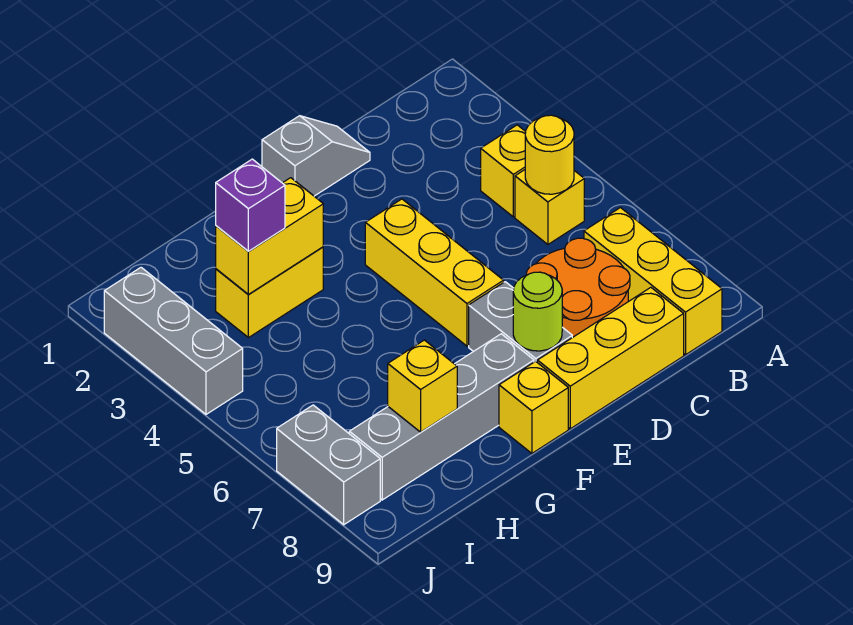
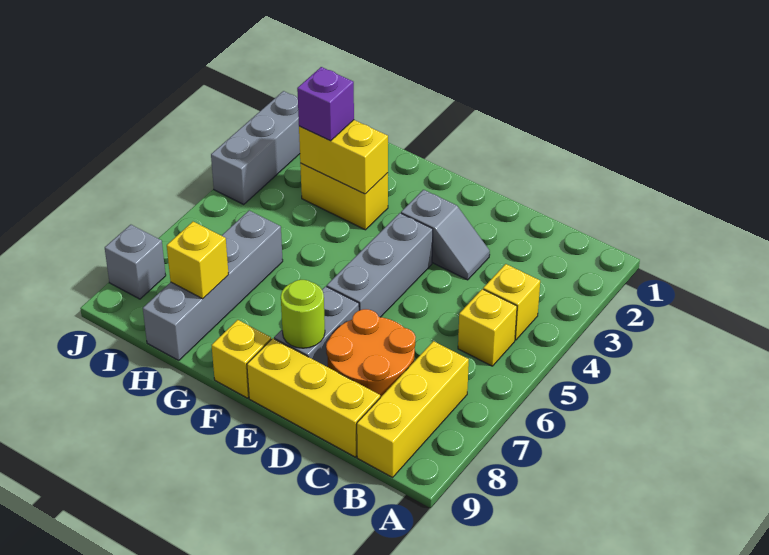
yellow round brick B5 level 2 -> none
grey slope D1:E1 level 1 top E -> grey slope D3:E3 level 1 top E
yellow brick E4:E6 level 1 -> grey brick E4:E6 level 1
grey brick F8:I8 level 1 -> grey brick H6:H9 level 1
grey brick J7:J8 level 1 -> grey brick J8 level 1

